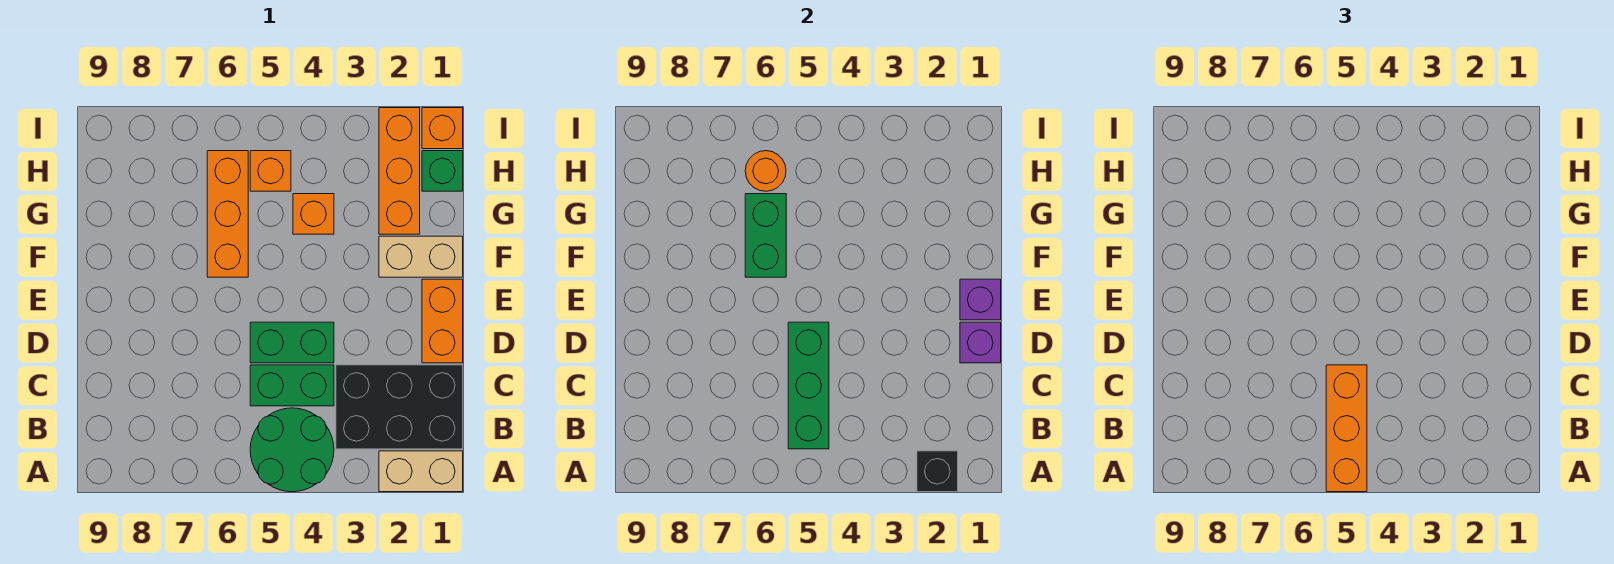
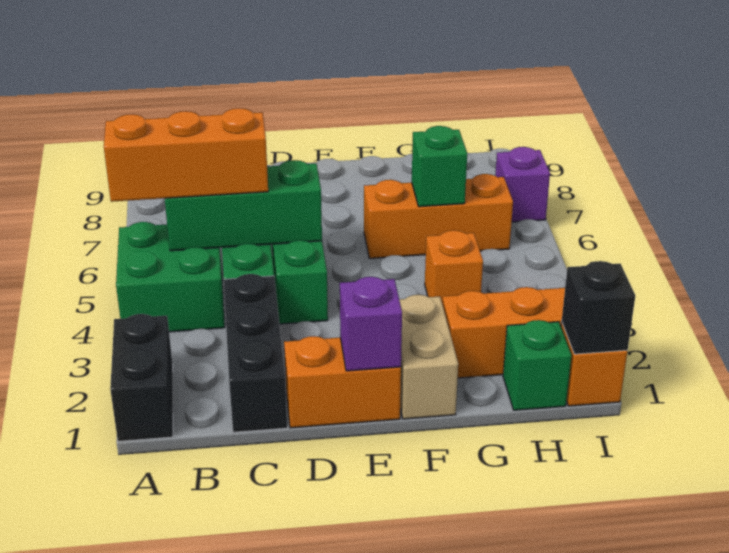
tan brick A1:A2 level 1 -> black brick A1:A2 level 1
black brick A2 level 2 -> black brick I1 level 2
green round brick A4:B5 level 1 -> green brick A4:B5 level 1
black brick B1:C3 level 1 -> black brick C1:C3 level 1
purple brick D1 level 2 -> purple brick I7 level 1
green brick F6:G6 level 2 -> green brick G6 level 2
orange brick H5 level 1 -> none
orange round brick H6 level 2 -> none

